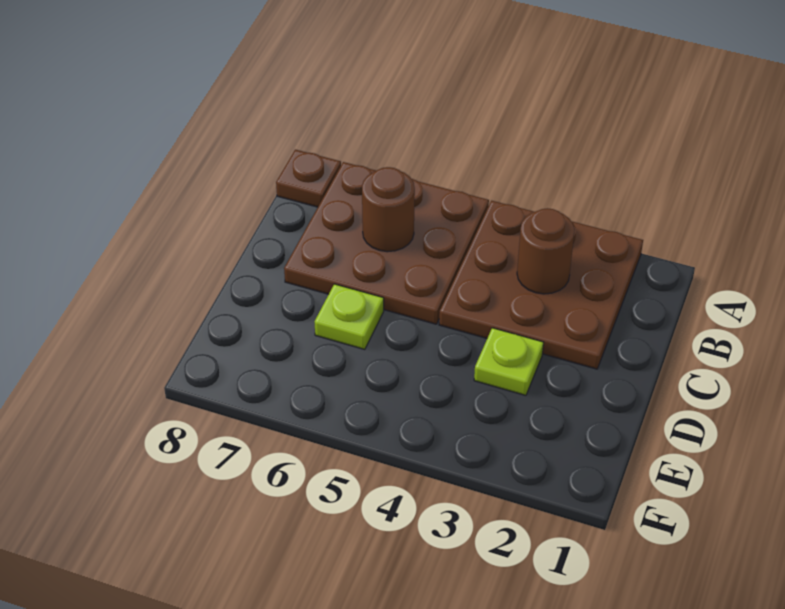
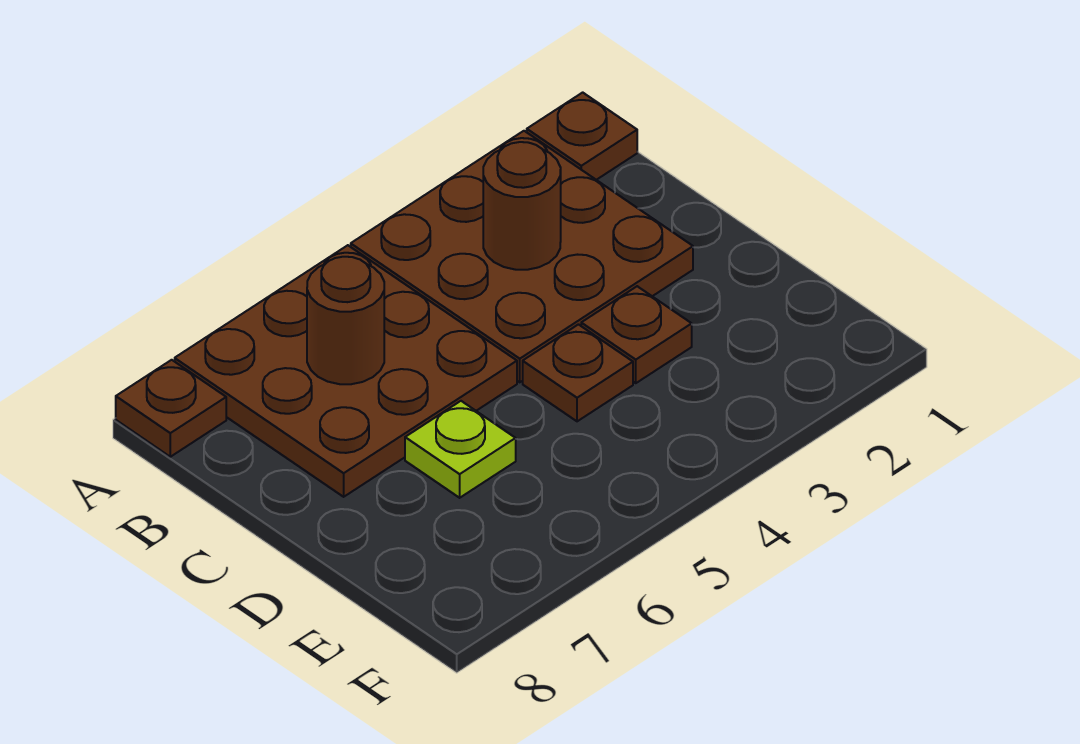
none -> brown plate A1 level 1
lime plate D3 level 1 -> brown plate D3 level 1
none -> brown plate D4 level 1

